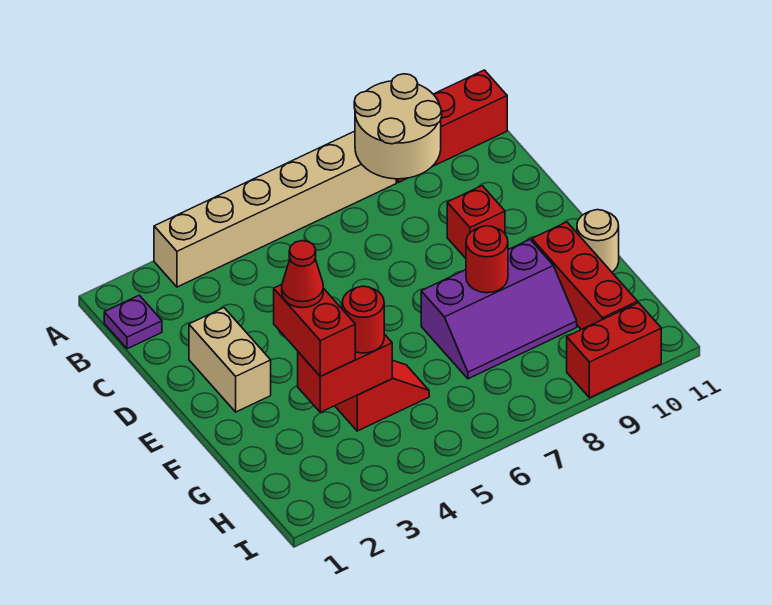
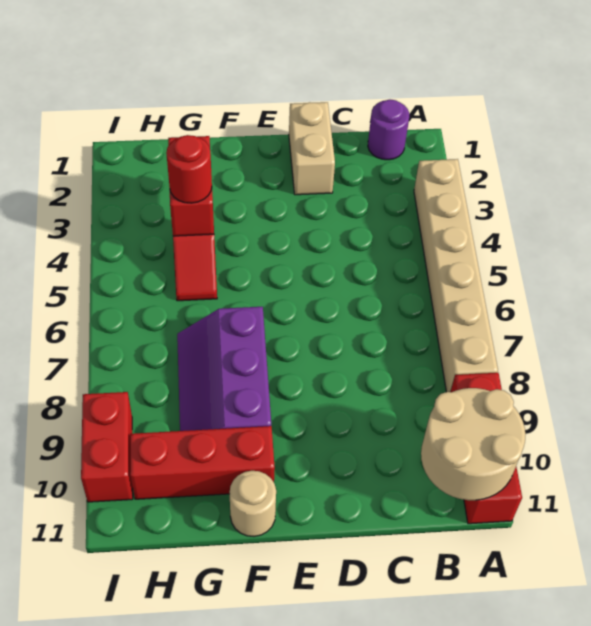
tan round brick A8:B9 level 2 -> tan round brick A10:B11 level 2
purple plate B1 level 1 -> purple round brick B1 level 1
tan brick D2:E2 level 1 -> tan brick D1:D2 level 1
red brick D9 level 1 -> none
red brick F3:G3 level 3 -> none
red cone F3 level 4 -> none
red round brick F8 level 2 -> none

